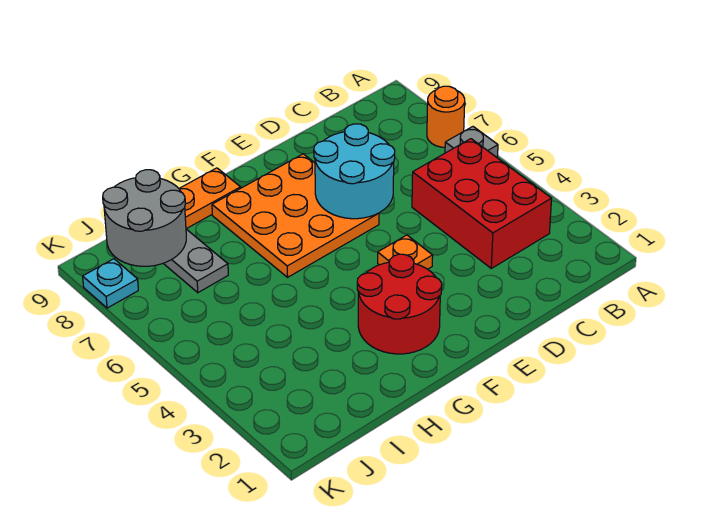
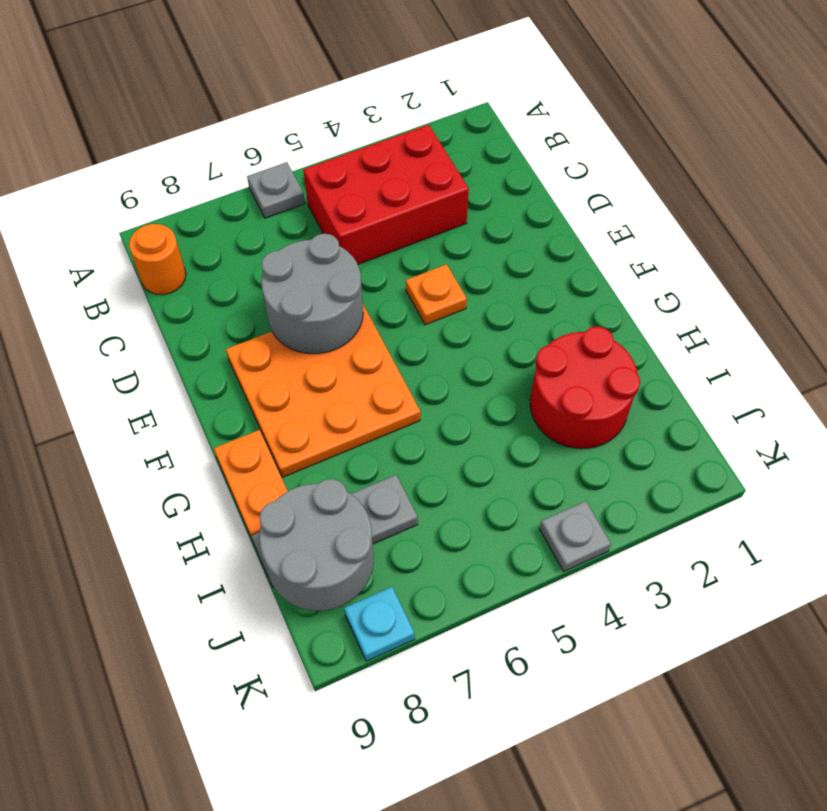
orange round brick A7 level 1 -> orange round brick B9 level 1
cyan round brick D6:E7 level 2 -> grey round brick D6:E7 level 2
red round brick F2:G3 level 1 -> red round brick H2:I3 level 1
none -> grey plate K4 level 1

